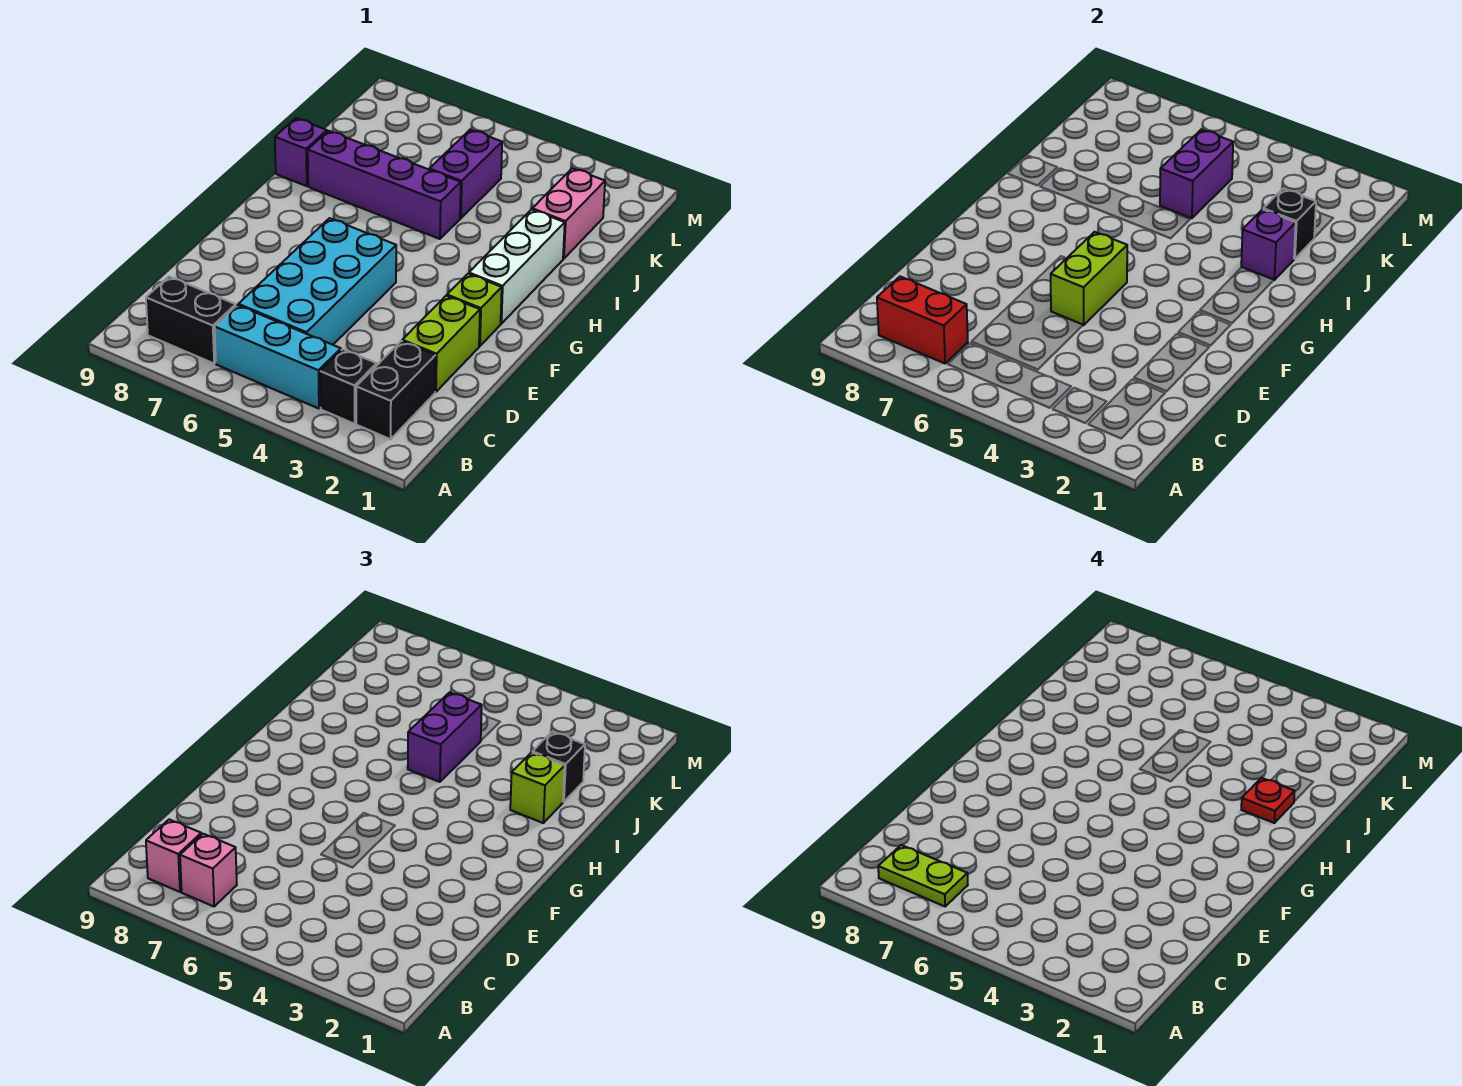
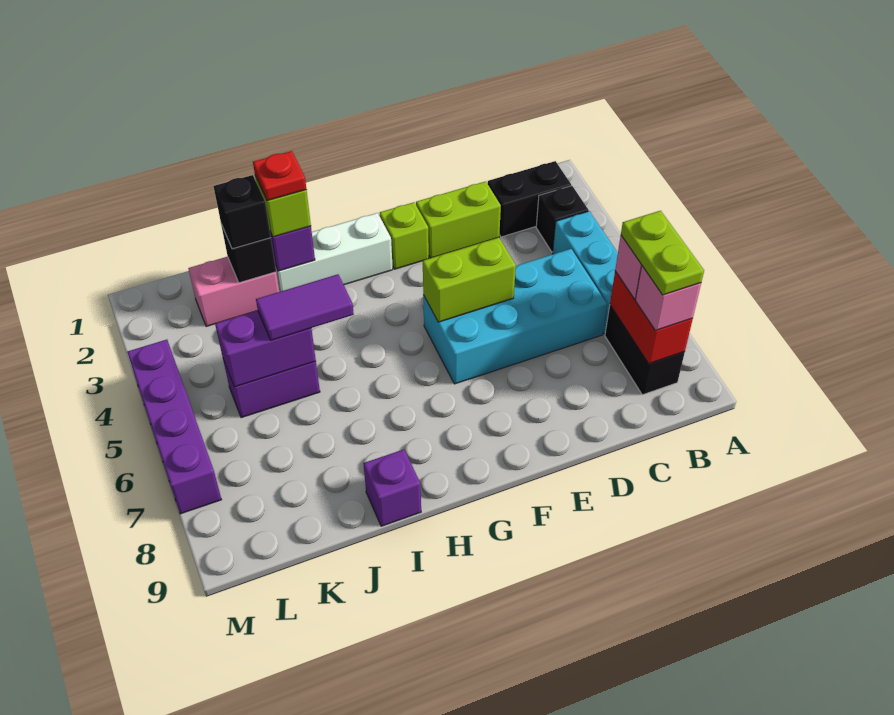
purple brick I5:I8 level 1 -> purple brick M4:M7 level 1
purple brick I5:J5 level 3 -> purple tile I5:J5 level 3

